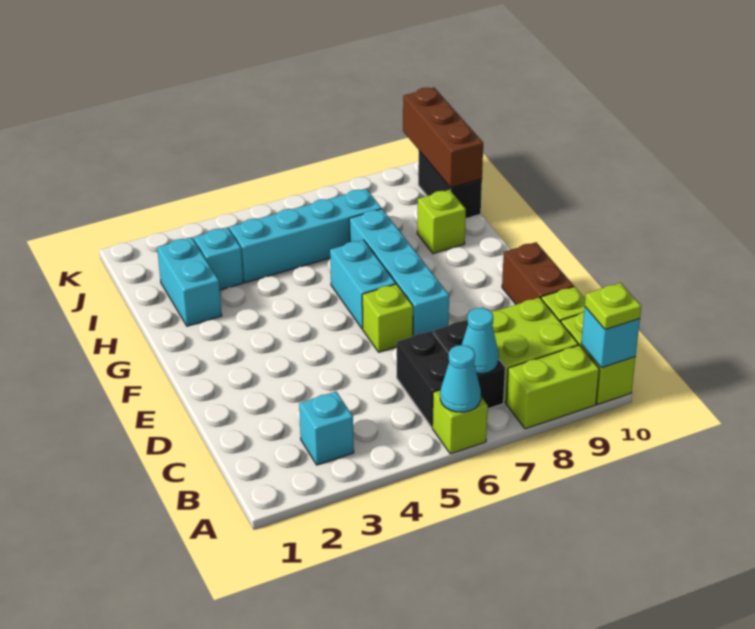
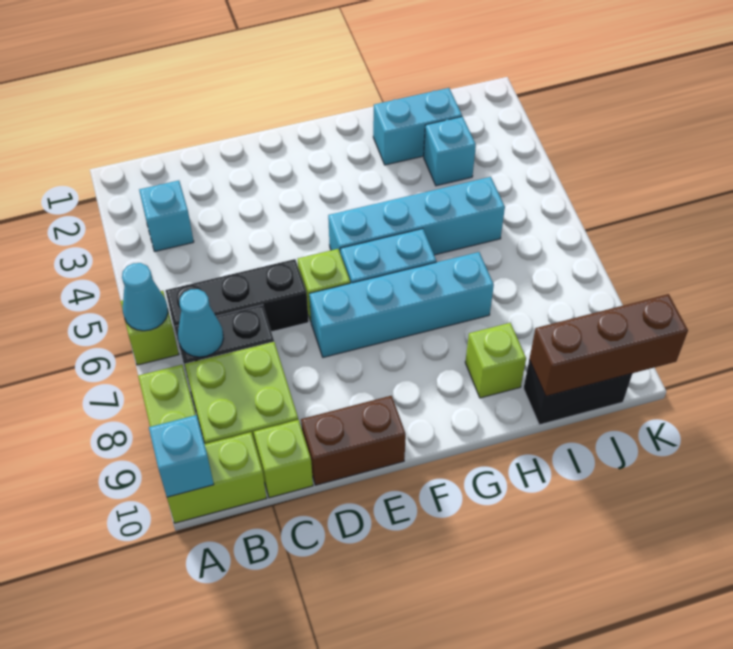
lime plate A10 level 3 -> none
black brick B6:C6 level 1 -> black brick B6:D6 level 1
cyan brick I4:I7 level 1 -> cyan brick F5:I5 level 1

